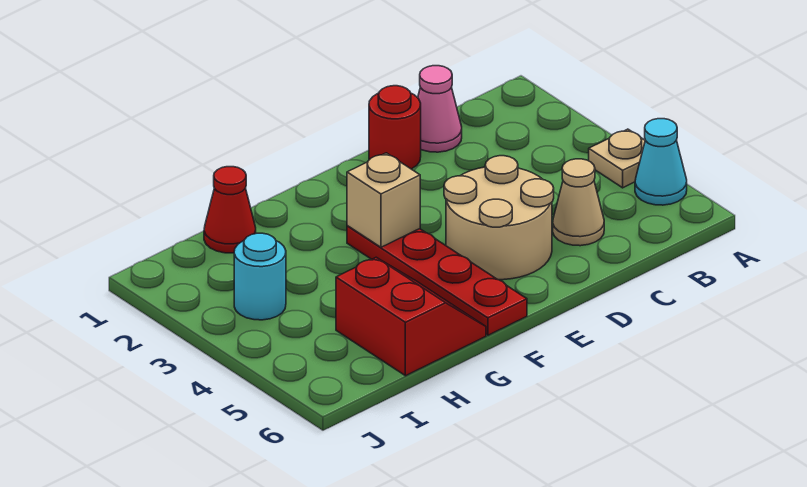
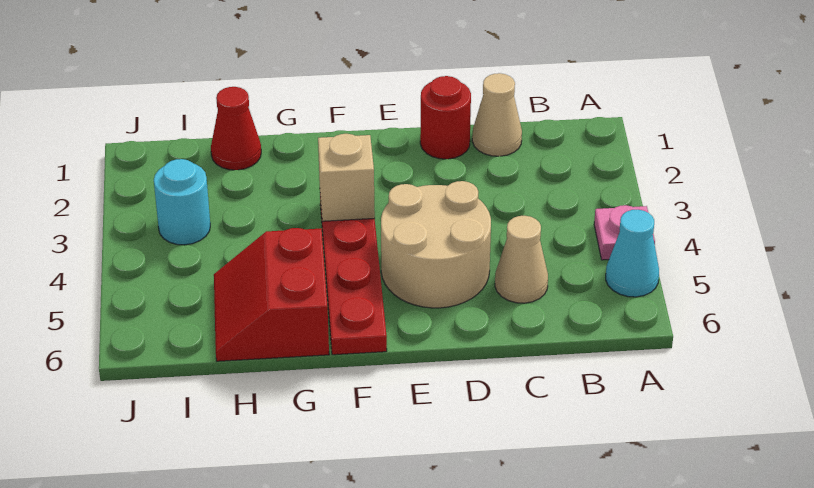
tan plate A4 level 1 -> pink plate A4 level 1
pink cone C1 level 1 -> tan cone C1 level 1
red slope G5:H6 level 1 top H -> red slope G5:H6 level 1 top G

